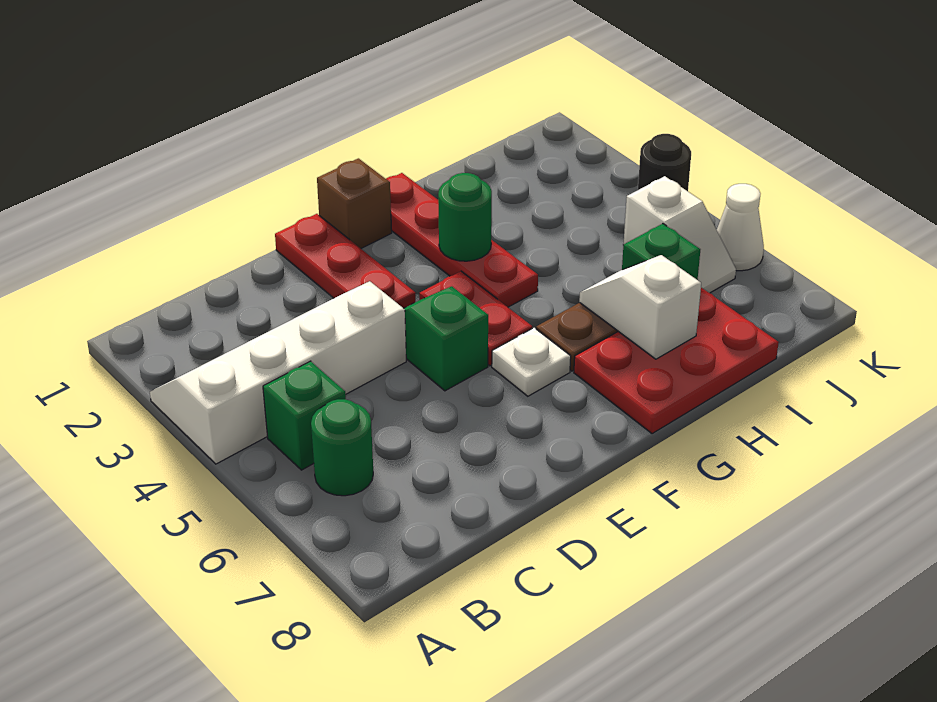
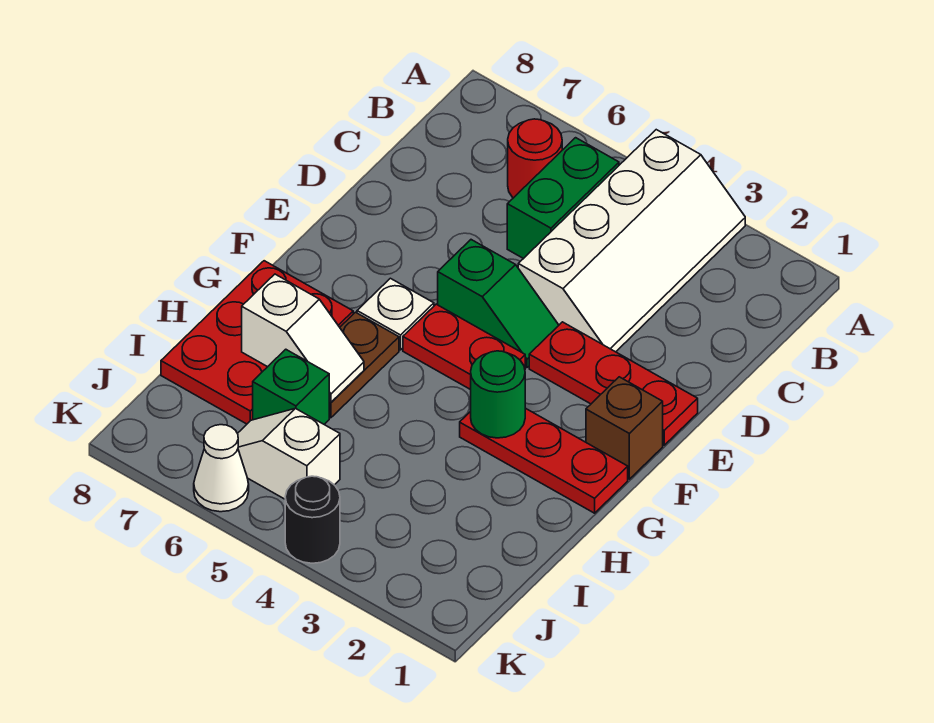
green brick B5 level 1 -> green brick B5:C5 level 1
green round brick B6 level 1 -> red round brick B6 level 1
red plate G1:G4 level 1 -> red plate G1:G3 level 1

